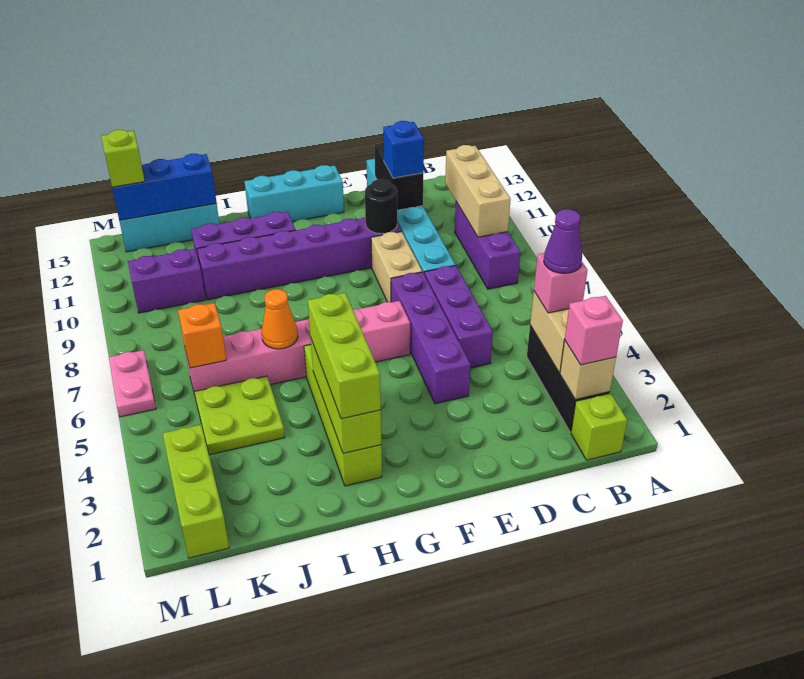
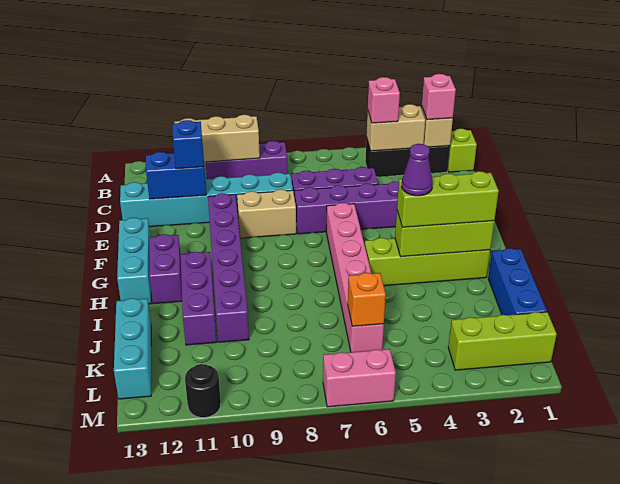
purple cone B4 level 4 -> purple cone H4 level 4
black brick D11:D12 level 2 -> blue brick D11:D12 level 2
black round brick E10 level 2 -> black round brick M11 level 1
orange cone I6 level 2 -> none
lime plate J4:K5 level 1 -> none
blue brick J13:L13 level 2 -> blue brick I1:K1 level 1
purple brick K10:L10 level 1 -> purple brick G12:H12 level 1
lime brick L13 level 3 -> none
pink plate M6:M7 level 1 -> pink brick M6:M7 level 1

